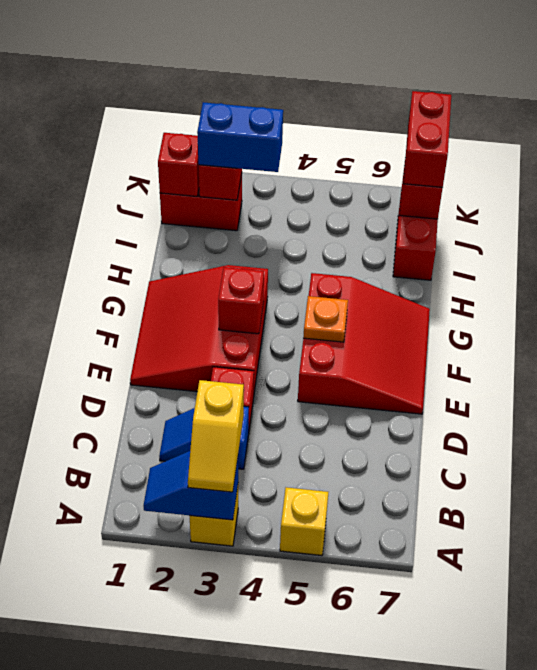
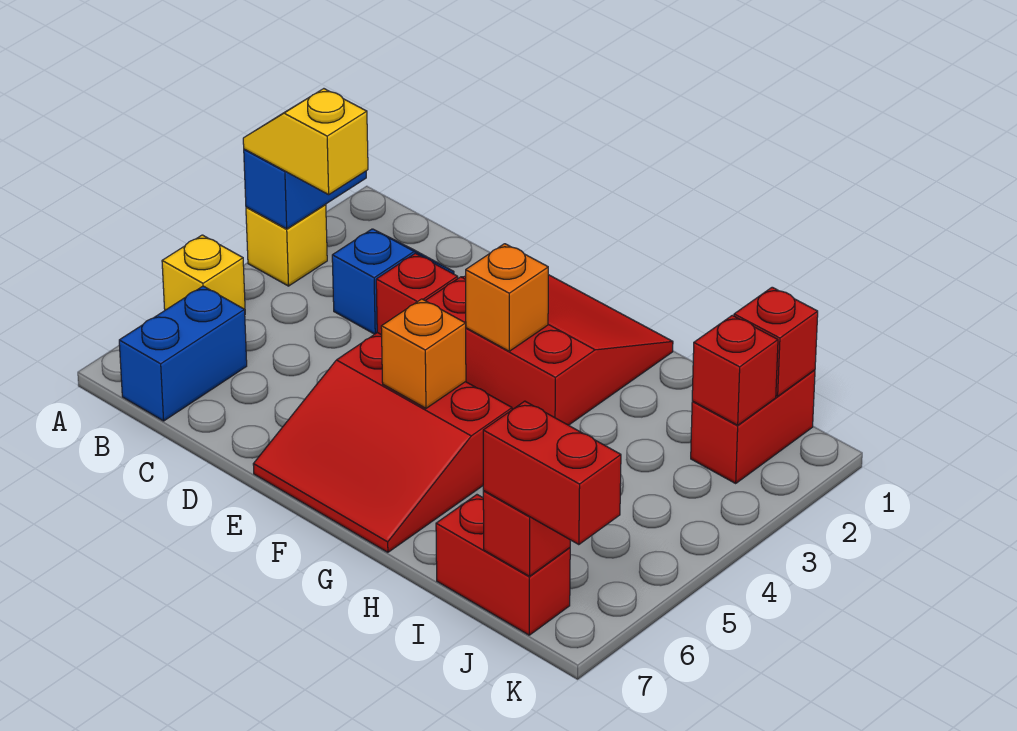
red brick F3 level 2 -> orange brick F3 level 2
orange plate F5 level 2 -> orange brick F5 level 2
blue brick J2:J3 level 3 -> blue brick B6:B7 level 1

